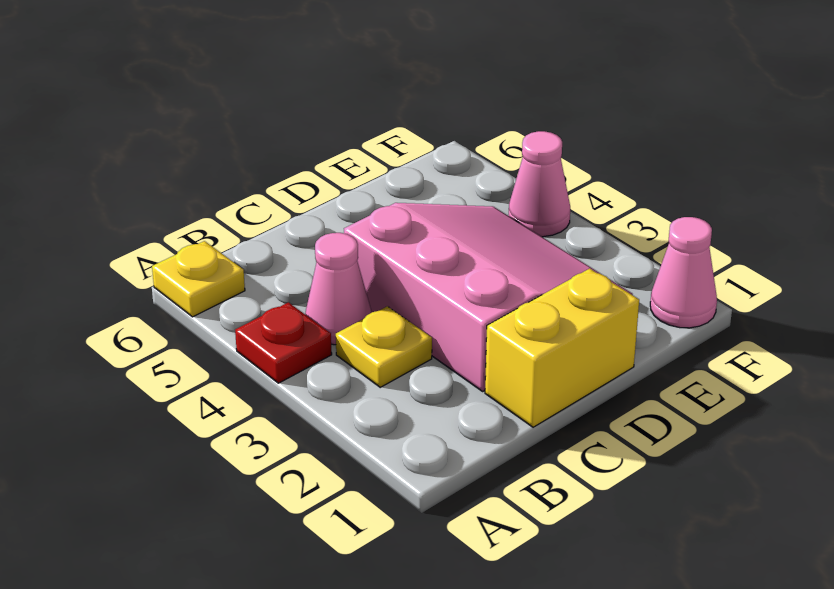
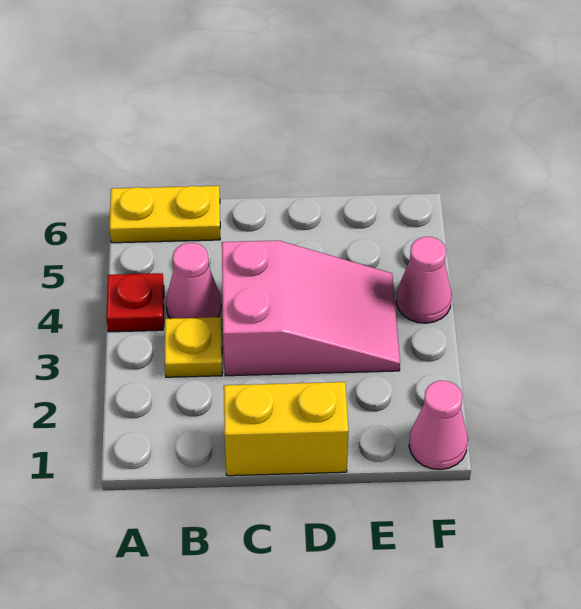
yellow plate A6 level 1 -> yellow plate A6:B6 level 1
pink slope C2:E4 level 1 top C -> pink slope C3:E4 level 1 top C

